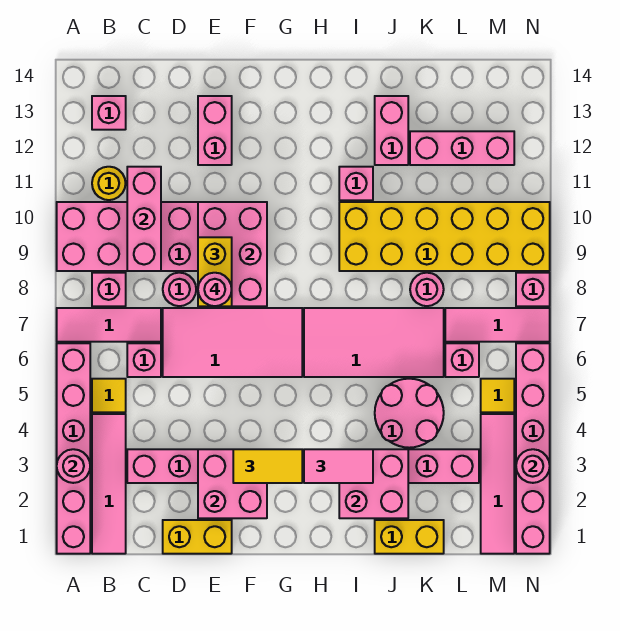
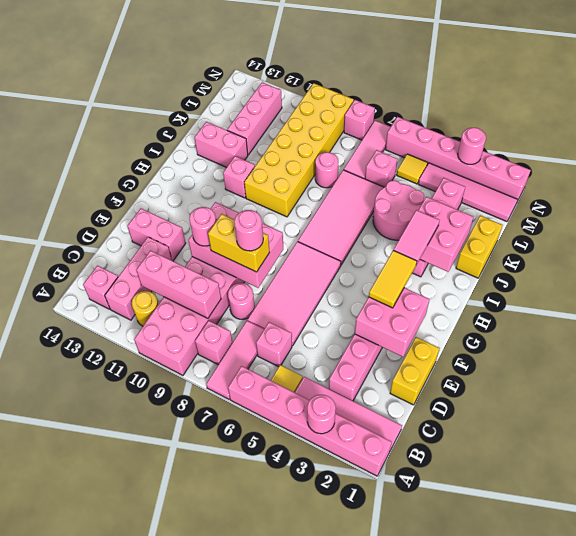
none -> pink brick B12:D12 level 1
none -> pink round brick E10 level 3

